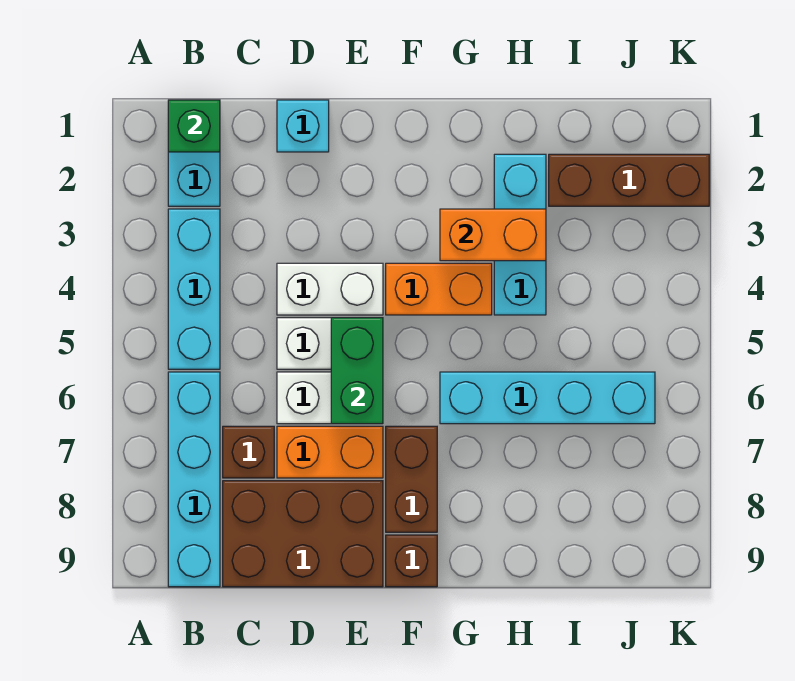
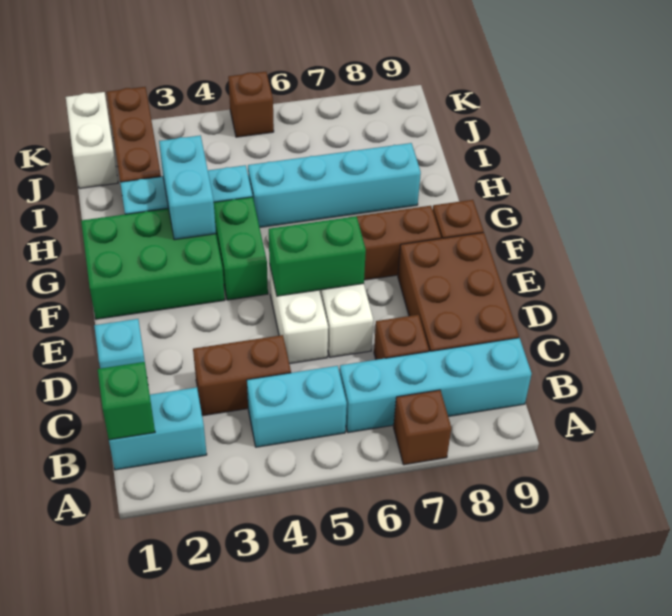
none -> brown brick A7 level 1
cyan brick B3:B5 level 1 -> cyan brick B4:B5 level 1
none -> brown brick C3:C4 level 1
white brick D4:E4 level 1 -> white brick J1:K1 level 1
orange brick D7:E7 level 1 -> none
none -> green brick F1:G3 level 1
orange brick F4:G4 level 1 -> green brick F4:G4 level 1
orange brick G3:H3 level 2 -> cyan brick G3:H3 level 2
cyan brick G6:J6 level 1 -> cyan brick H5:H8 level 1
none -> brown brick K5 level 1

